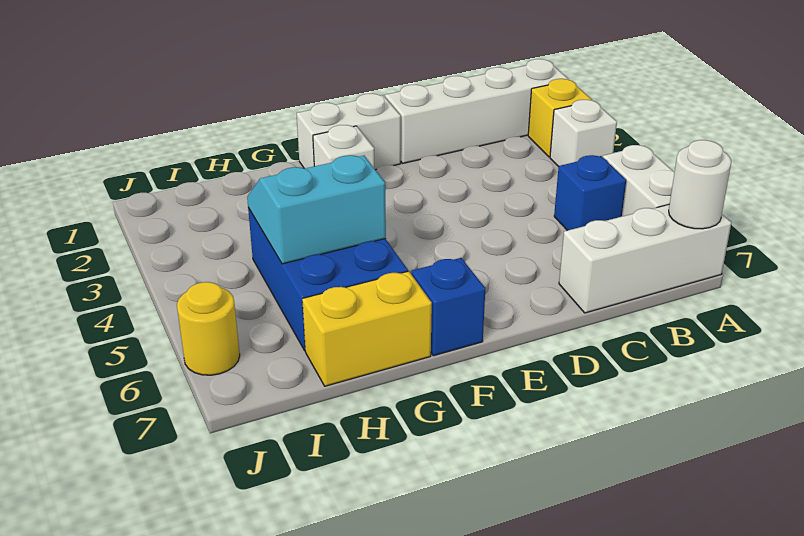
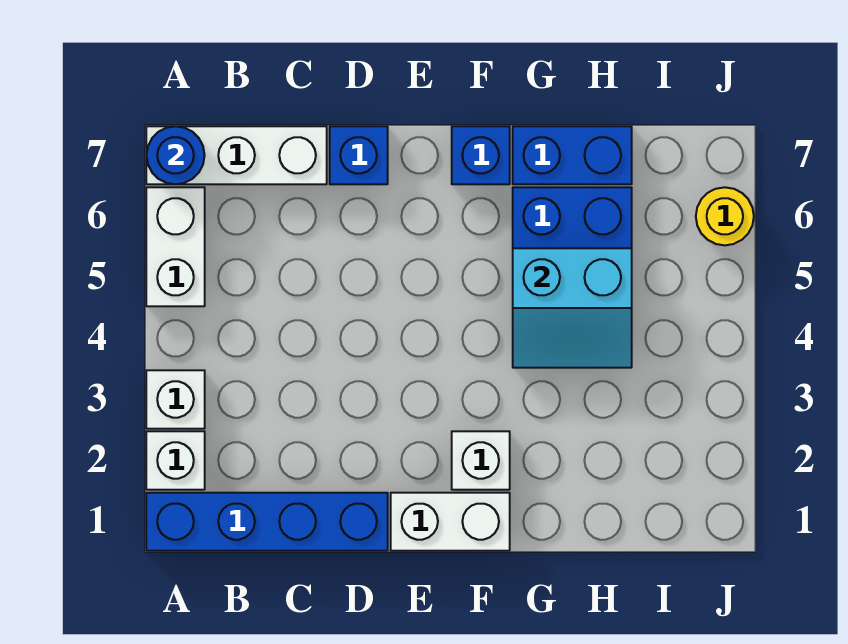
white brick A1:D1 level 1 -> blue brick A1:D1 level 1
yellow brick A2 level 1 -> white brick A2 level 1
white round brick A7 level 2 -> blue round brick A7 level 2
blue brick B5 level 1 -> blue brick D7 level 1
yellow brick G7:H7 level 1 -> blue brick G7:H7 level 1

